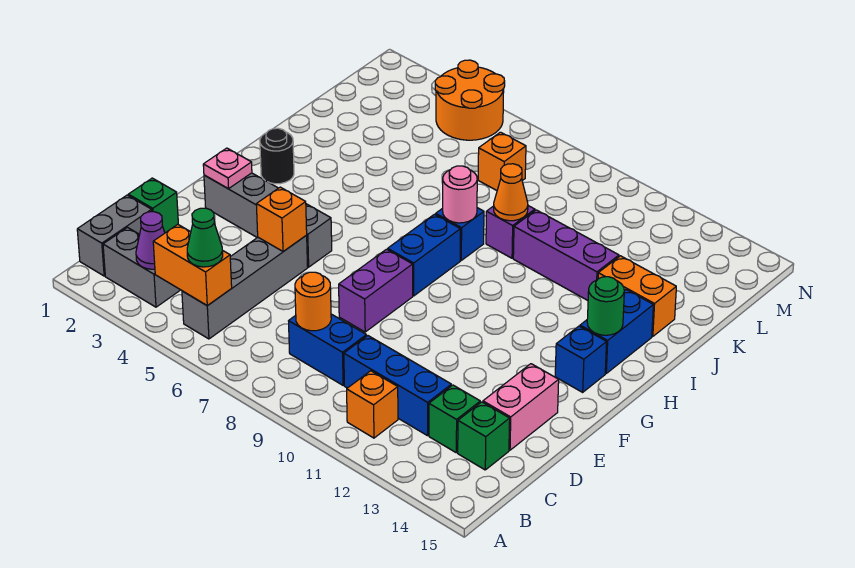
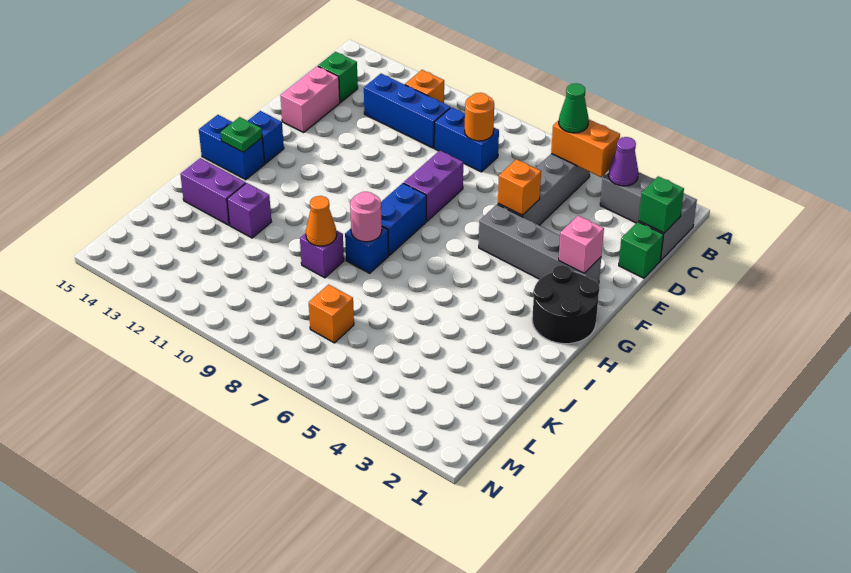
green brick C13 level 1 -> green brick C1 level 2
pink plate F2 level 2 -> pink brick F2 level 2
black round brick H2 level 1 -> black round brick G1:H2 level 1
blue brick H14:I14 level 1 -> blue brick H14:H15 level 1
green round brick H14 level 2 -> green plate H14 level 2
purple brick J10:J12 level 1 -> purple brick J12 level 1
orange brick J13:J14 level 1 -> purple brick J13:J14 level 1
orange round brick M4:N5 level 1 -> none

